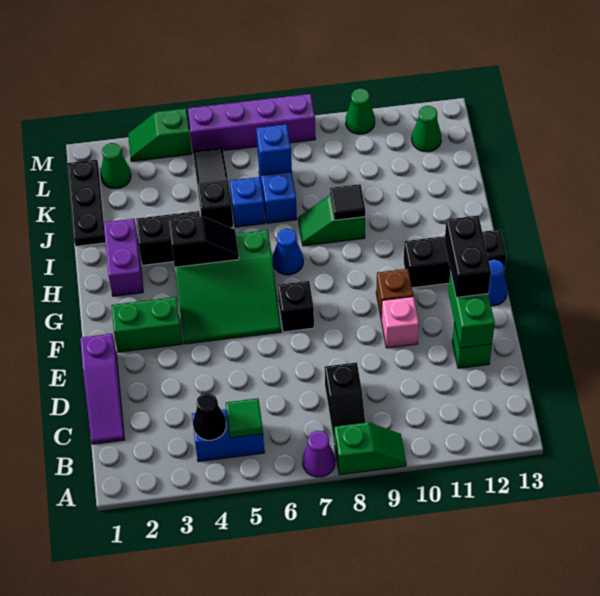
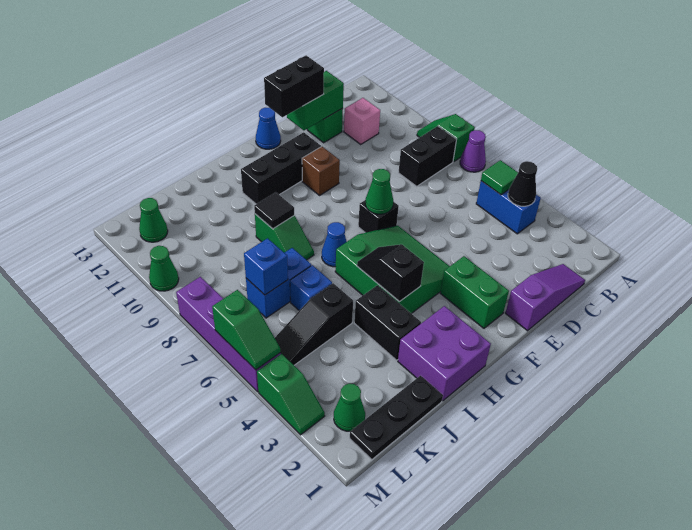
black slope B8:C8 level 1 top C -> black brick B8:C8 level 1
pink brick E10 level 1 -> pink brick C11 level 1
none -> green cone F7 level 2
black brick G11:G13 level 1 -> black brick F11:H11 level 1
purple brick H2:I2 level 1 -> purple brick H1:I2 level 1
none -> green slope M5:M6 level 2 top 6

